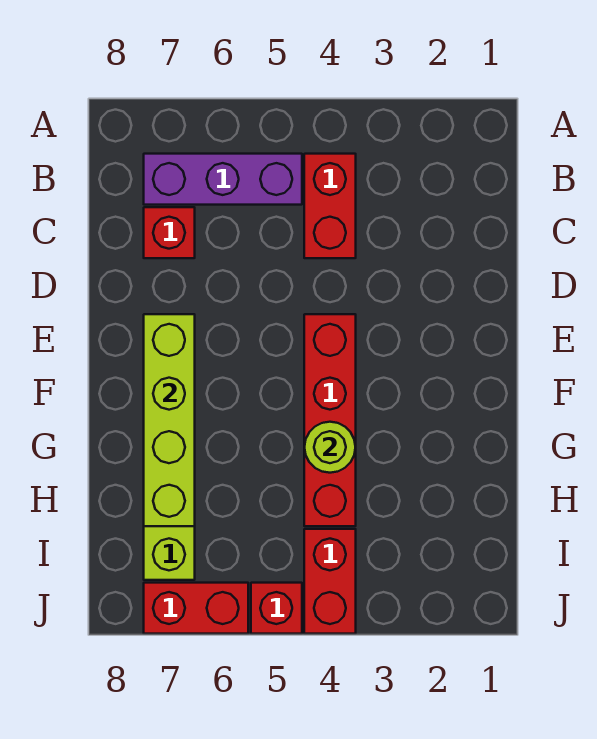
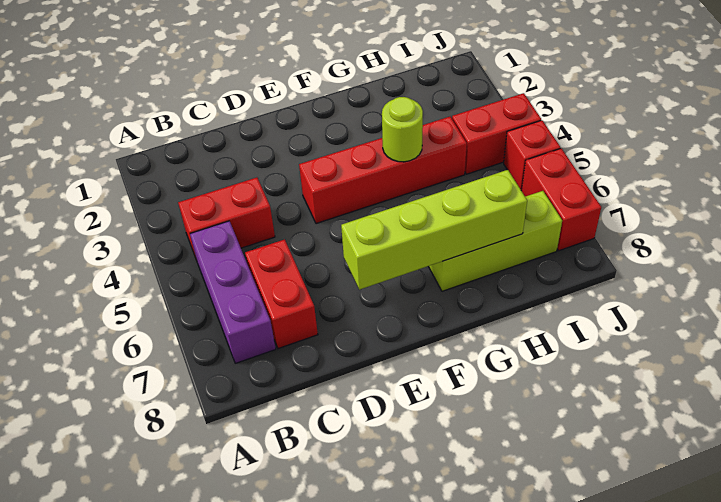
red brick C7 level 1 -> red brick C6:C7 level 1

